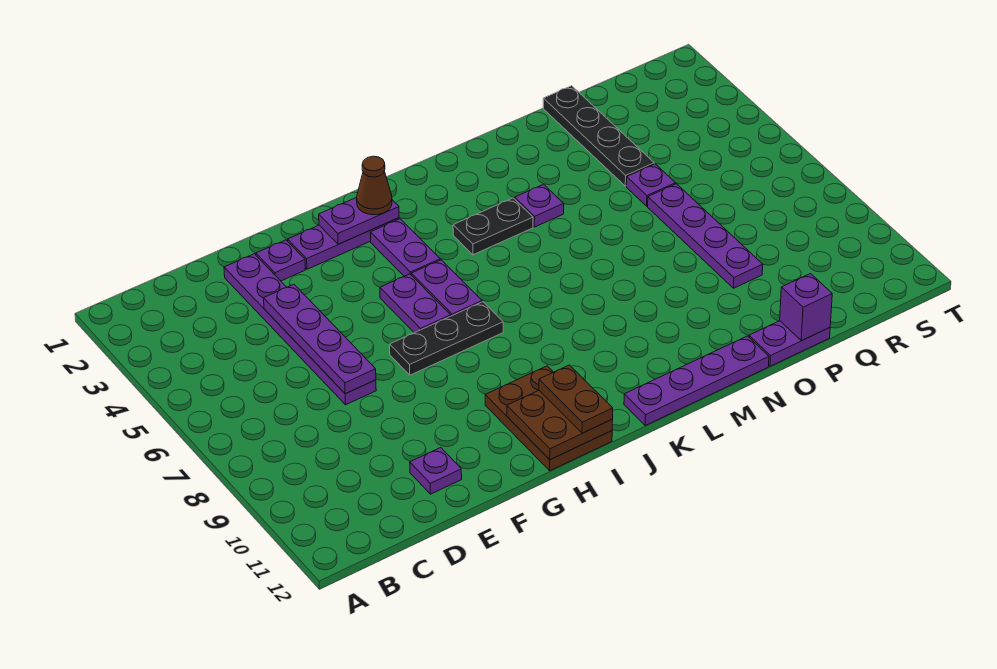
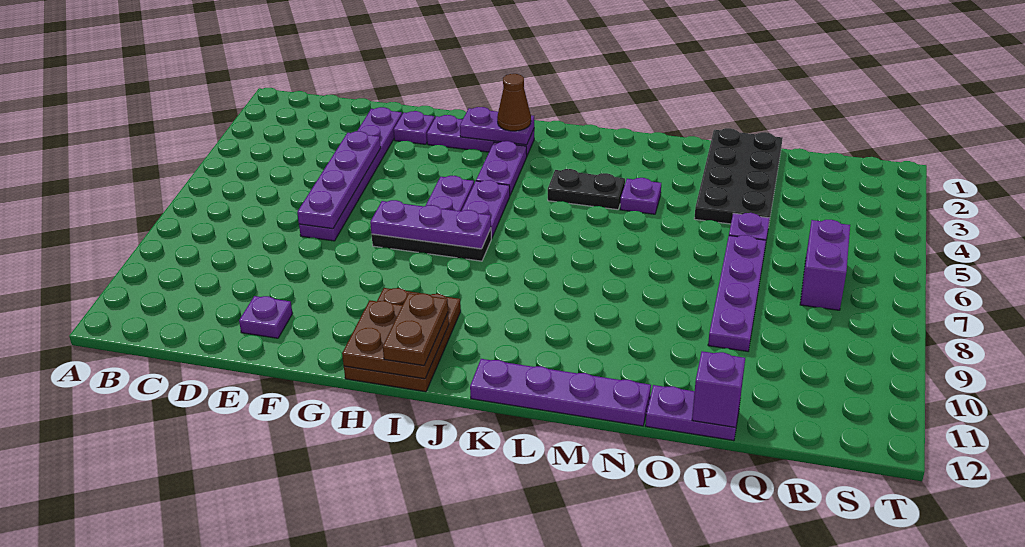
none -> purple plate G7:I7 level 2
black plate P1:P4 level 1 -> black plate O1:P4 level 1
none -> purple brick R6:R7 level 1

